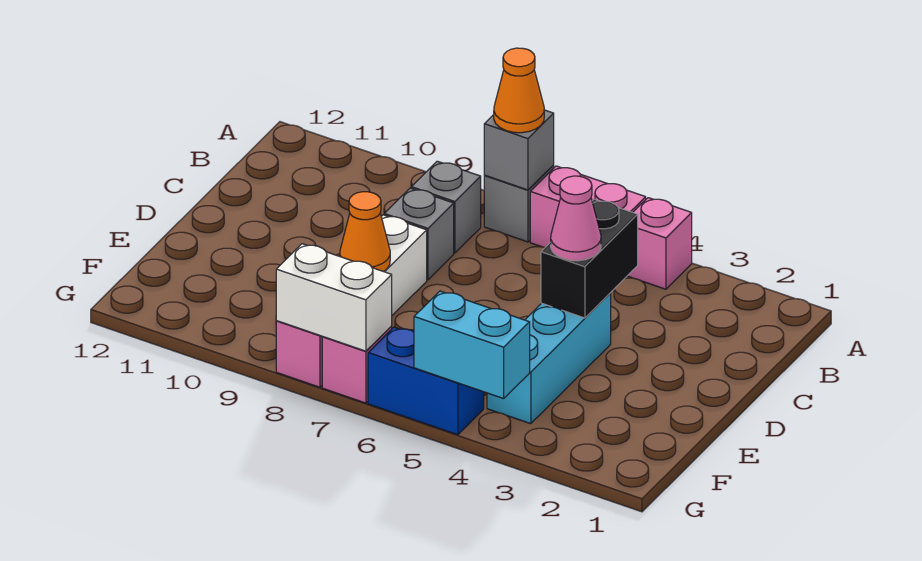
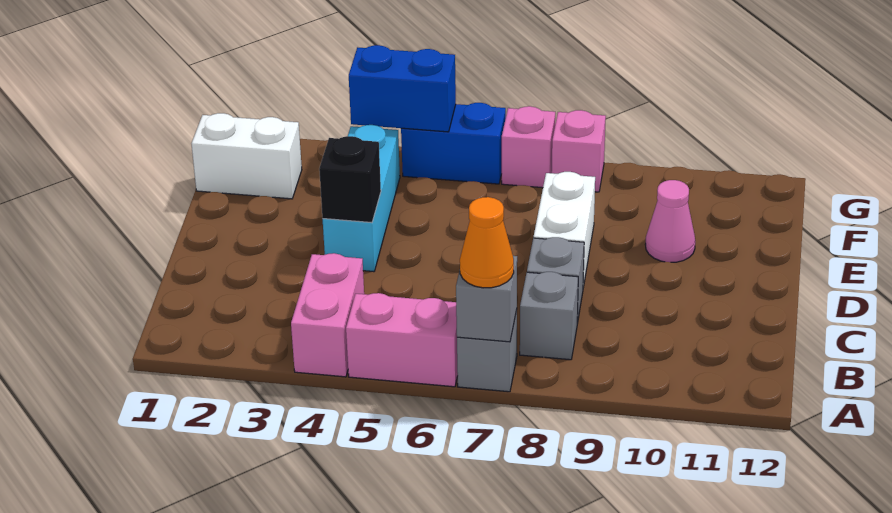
pink brick A4 level 1 -> pink brick A4:B4 level 1
black brick C4:D4 level 2 -> black brick D4 level 2
pink cone D4 level 3 -> pink cone E10 level 1
orange cone E8 level 2 -> none
cyan brick G4:G5 level 2 -> blue brick G4:G5 level 2
white brick G7:G8 level 2 -> white brick F1:F2 level 1

